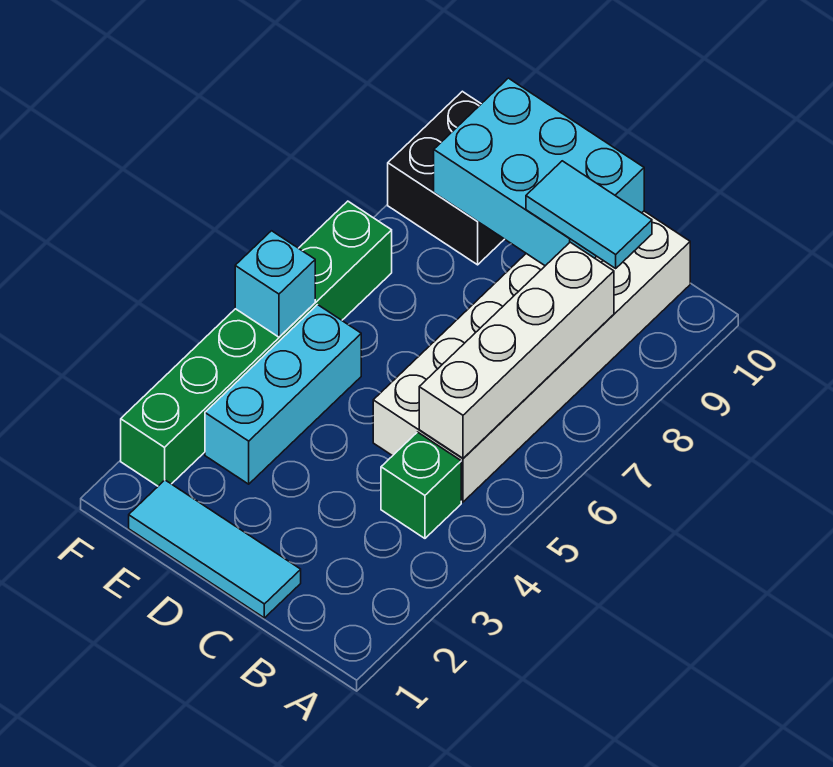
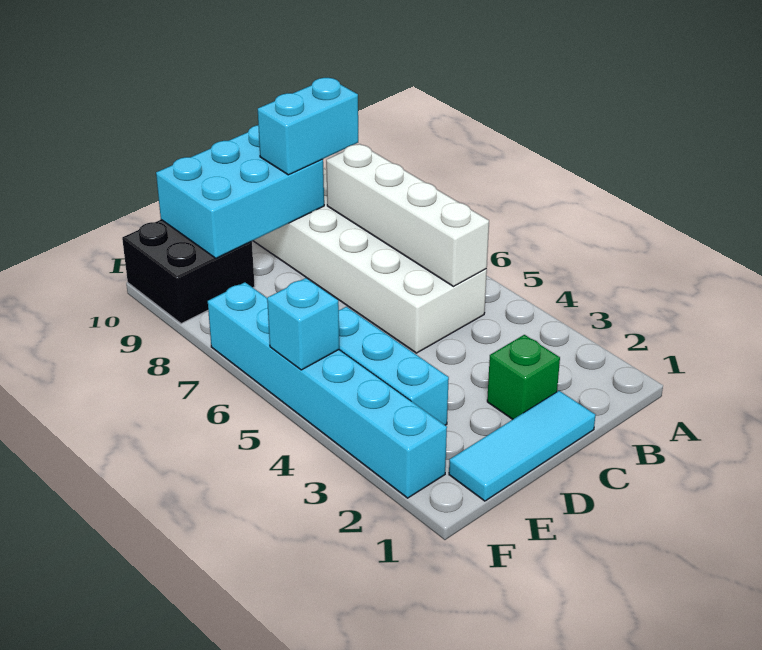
green brick B4 level 1 -> green brick C2 level 1
cyan tile B9:C9 level 3 -> cyan brick B9:C9 level 3
green brick F2:F7 level 1 -> cyan brick F2:F7 level 1

